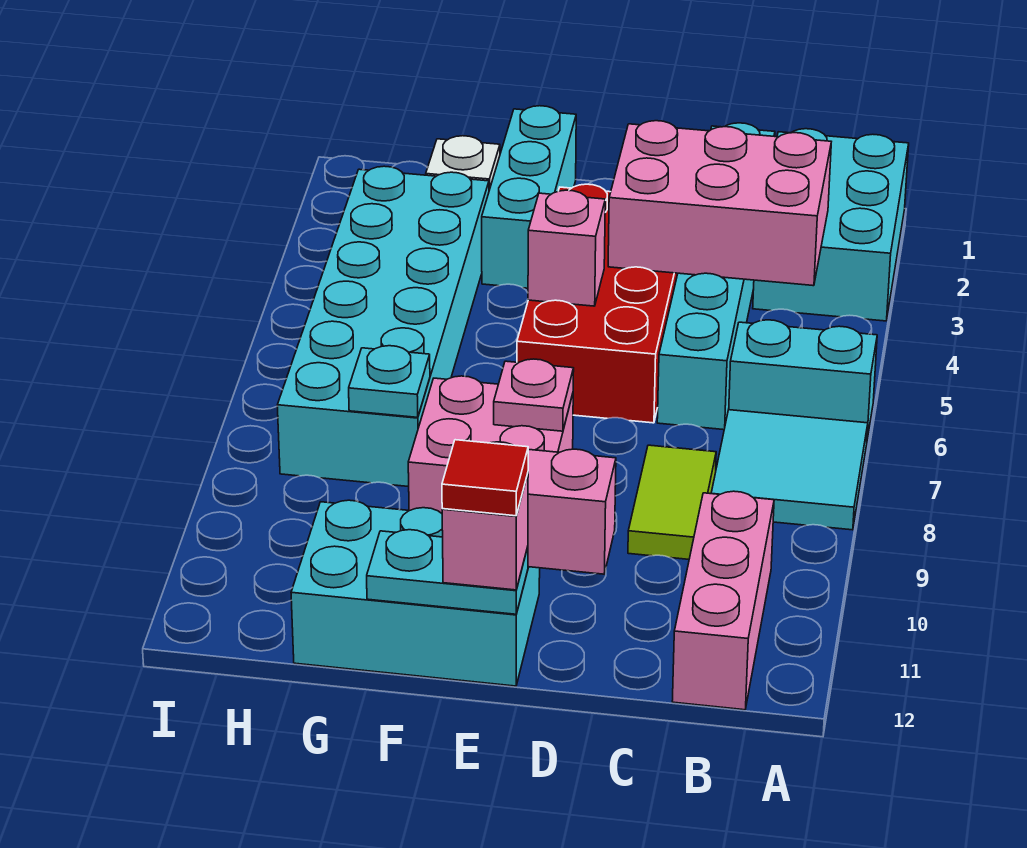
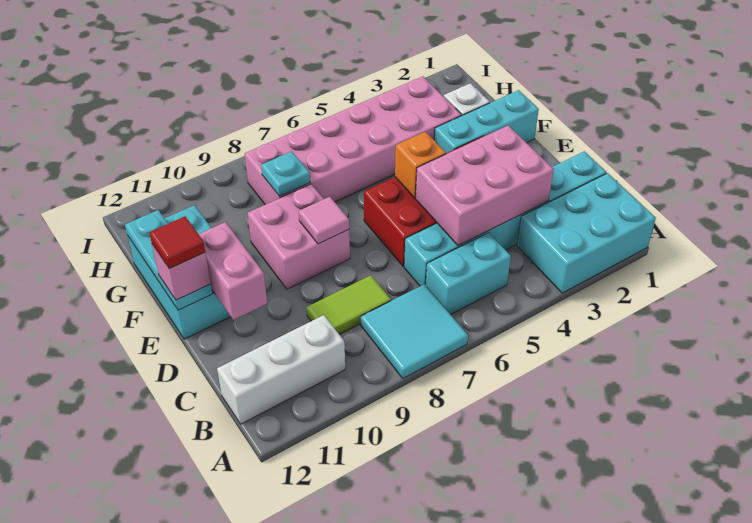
cyan brick A6:B6 level 1 -> cyan brick B5:B6 level 1
pink brick B3:D4 level 2 -> pink brick C3:D5 level 2
pink brick B10:B12 level 1 -> white brick B10:B12 level 1
pink brick E5 level 2 -> orange brick E5 level 2
pink plate E8 level 2 -> pink tile E8 level 2
cyan plate E12:F12 level 2 -> cyan plate E12:G12 level 2
cyan brick G3:H8 level 1 -> pink brick G3:H8 level 1

